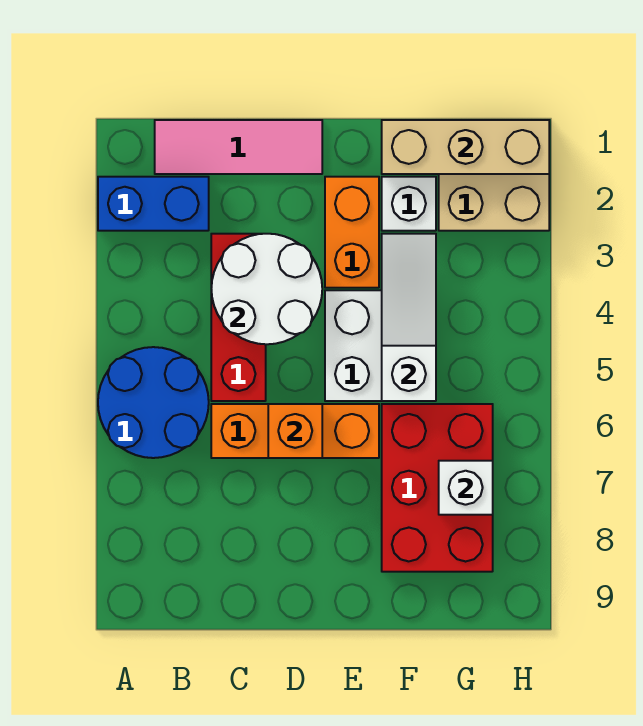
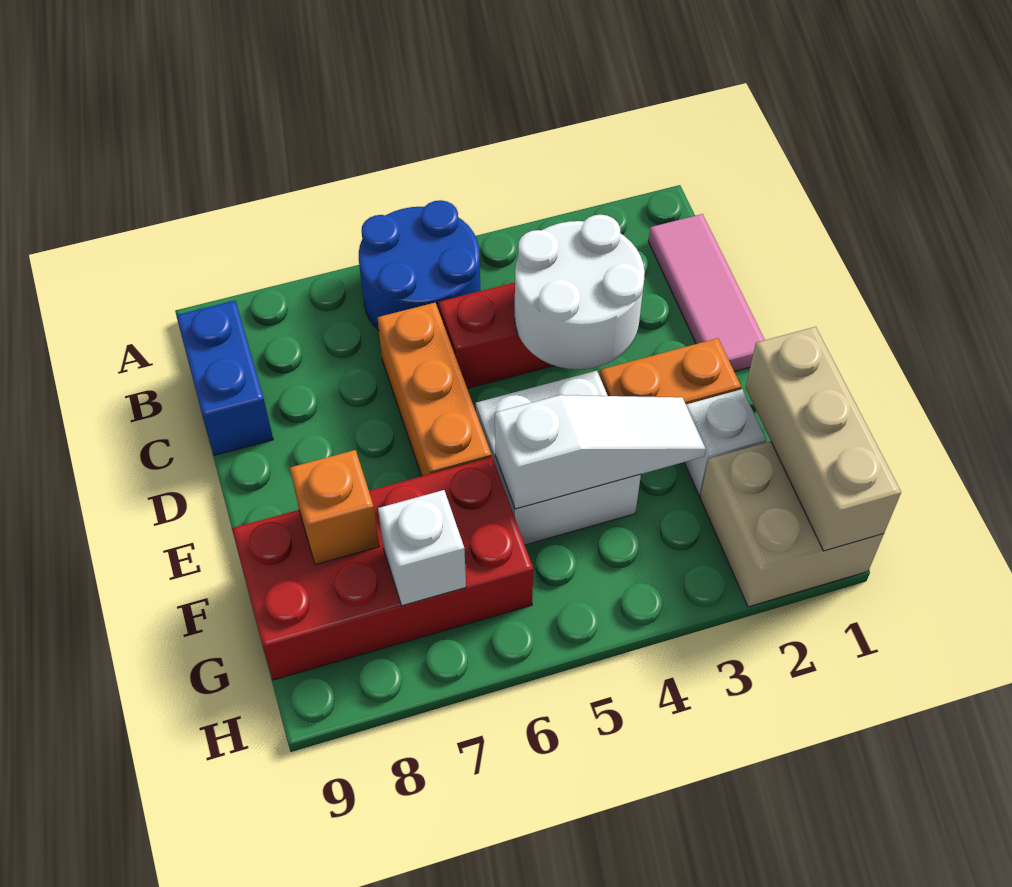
blue brick A2:B2 level 1 -> blue brick B9:C9 level 1
orange brick D6 level 2 -> orange brick F8 level 2
red brick F6:G8 level 1 -> red brick F6:G9 level 1

